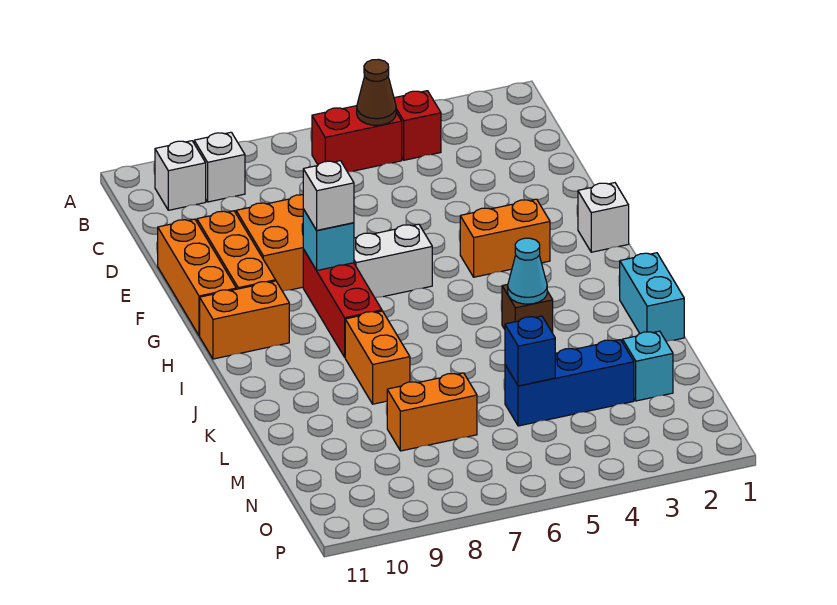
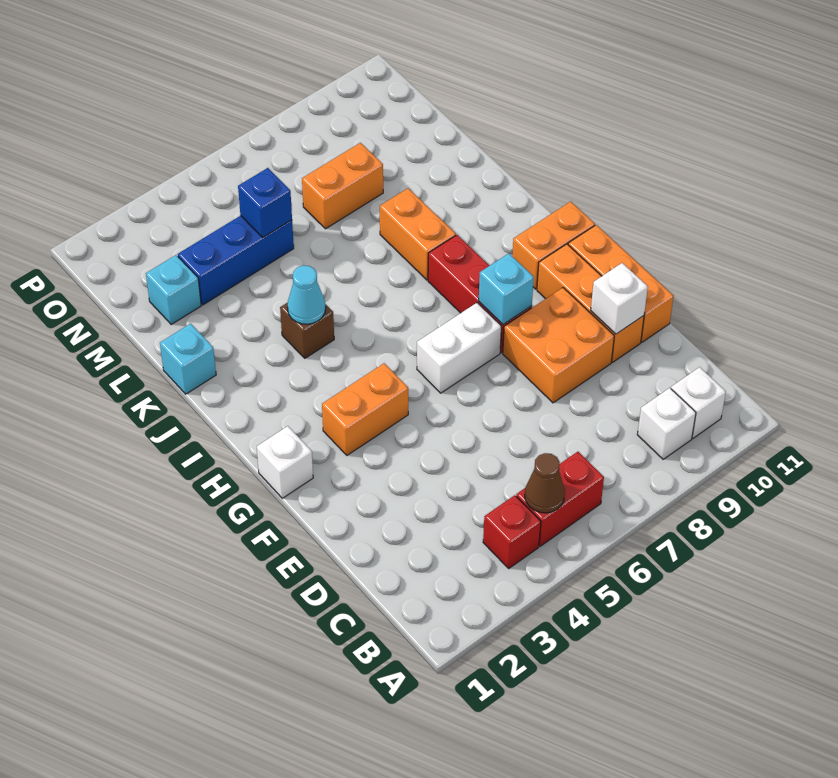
white brick G8 level 3 -> white brick E10 level 2
cyan brick J1:K1 level 1 -> cyan brick K1 level 1

